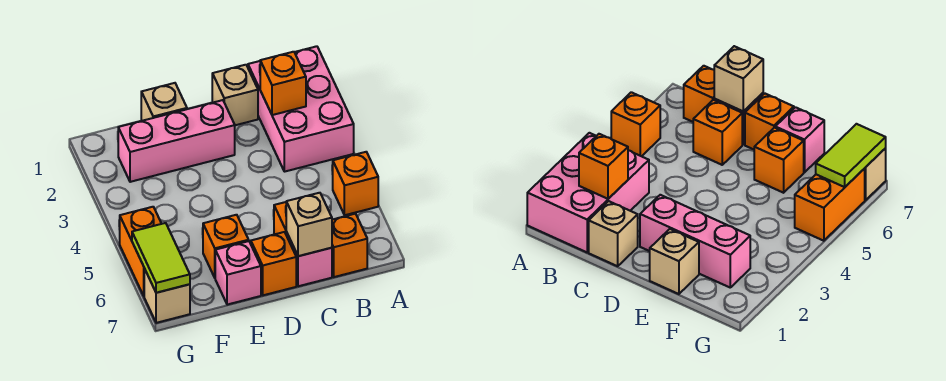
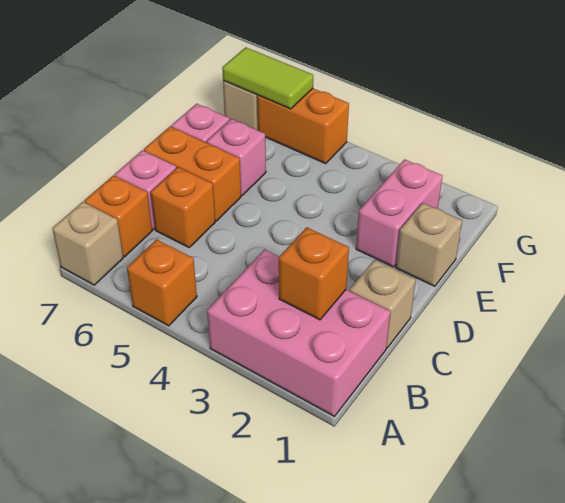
tan brick C7 level 2 -> tan brick A7 level 1
pink brick D2:F2 level 1 -> pink brick E2:F2 level 1
orange brick D7 level 1 -> orange brick D6:D7 level 1
orange brick E6 level 1 -> pink brick E6 level 1

